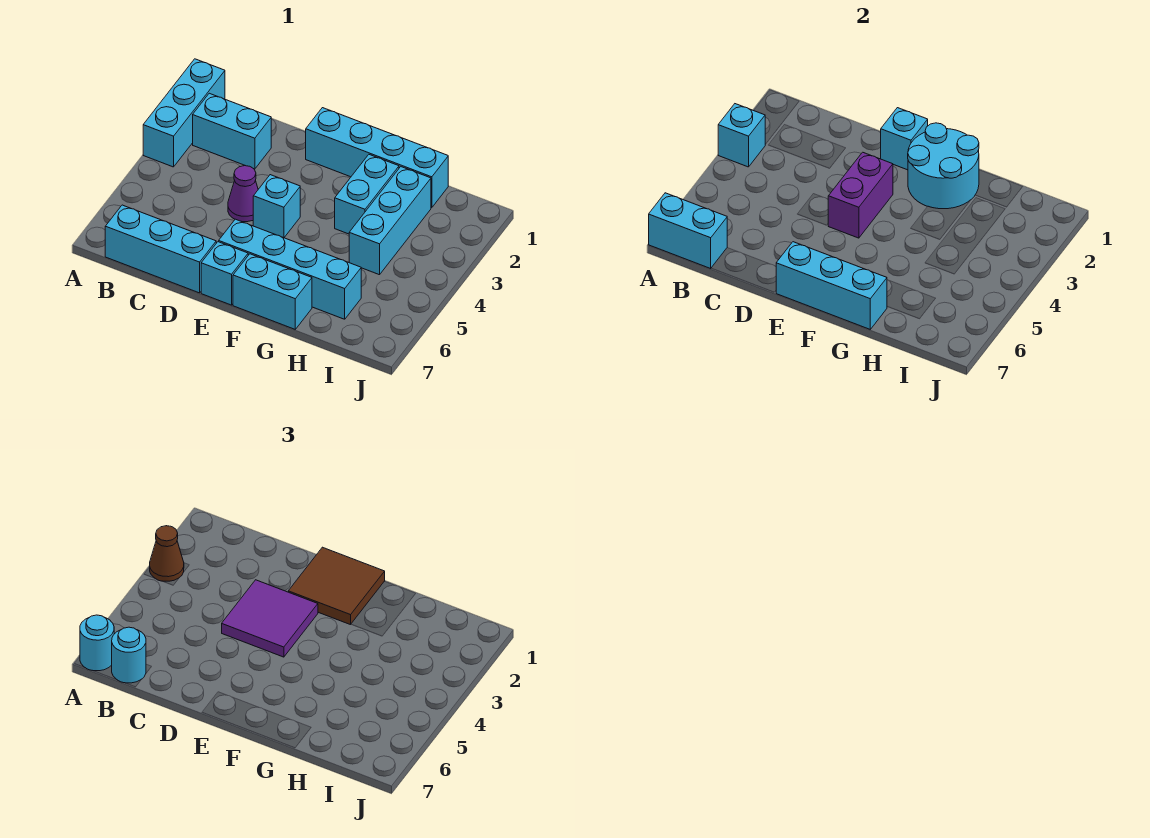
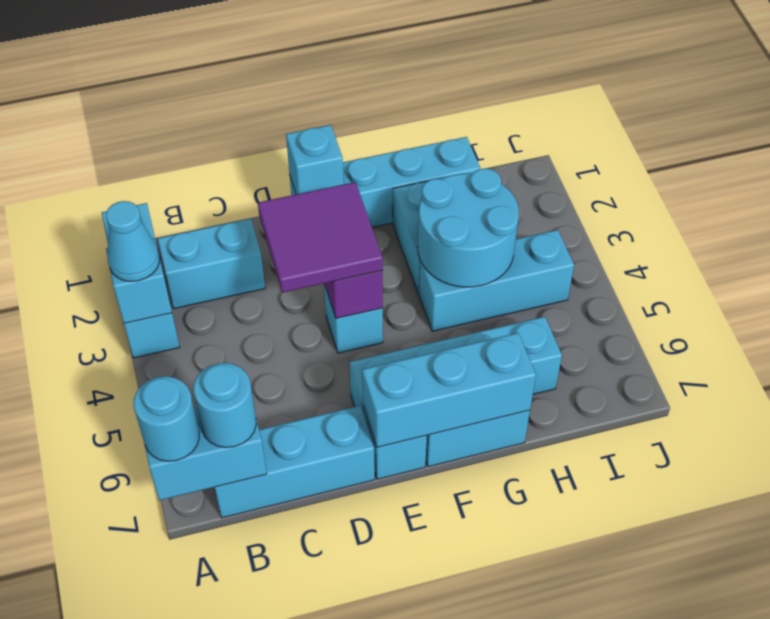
brown cone A3 level 3 -> cyan cone A3 level 3
purple cone D4 level 1 -> none
brown tile E1:F2 level 3 -> none
cyan round brick F1:G2 level 2 -> cyan round brick G3:H4 level 2
cyan brick H2:H4 level 1 -> cyan brick G4:I4 level 1

